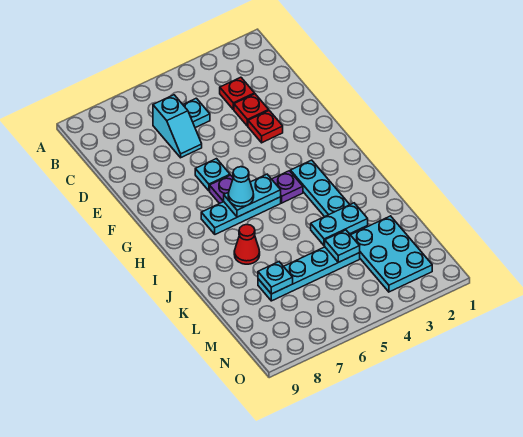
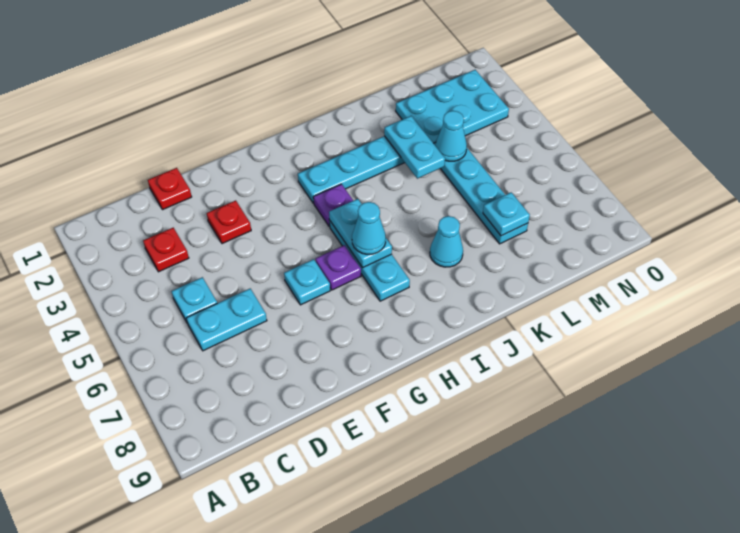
cyan slope C6:D6 level 1 top C -> cyan plate C6:D6 level 1
red plate D3 level 1 -> red plate D1 level 1
red cone J7 level 1 -> cyan cone J7 level 1
cyan plate L4 level 2 -> cyan cone L4 level 2

